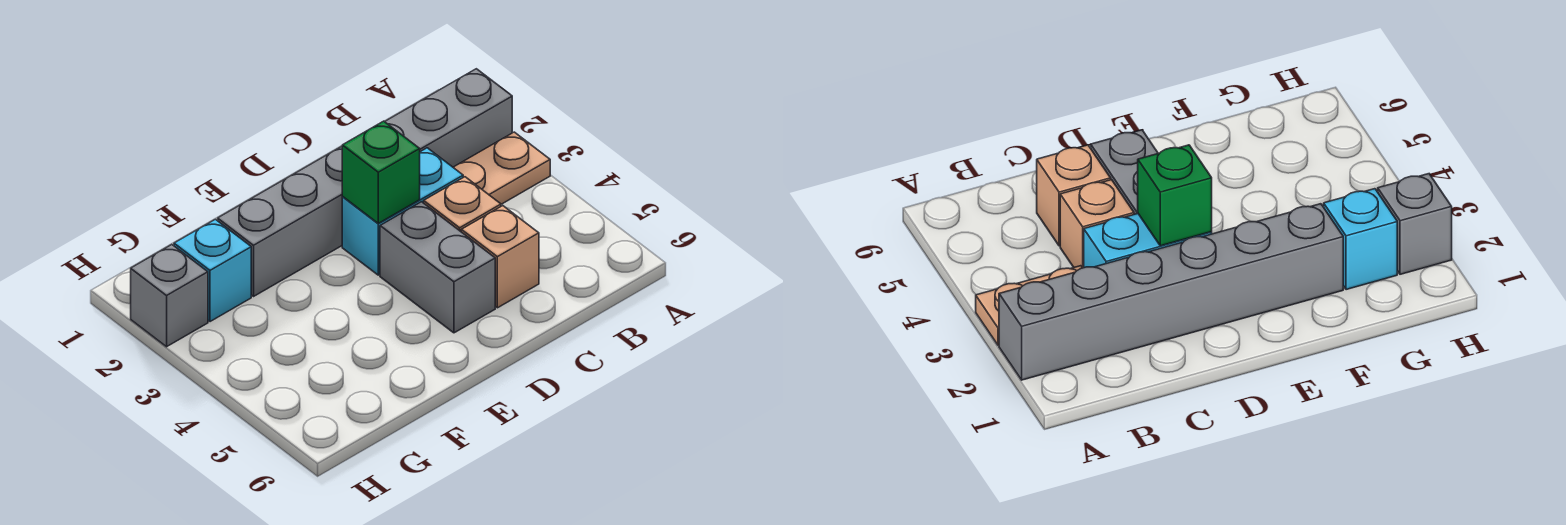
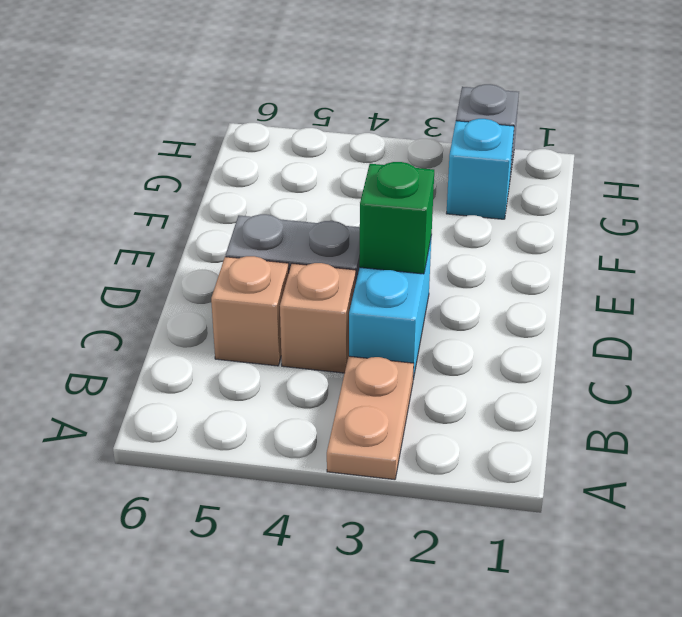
grey brick A2:F2 level 1 -> none

